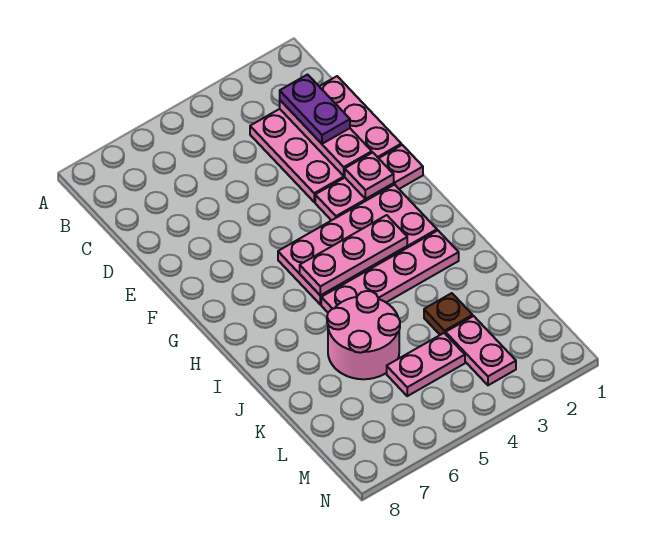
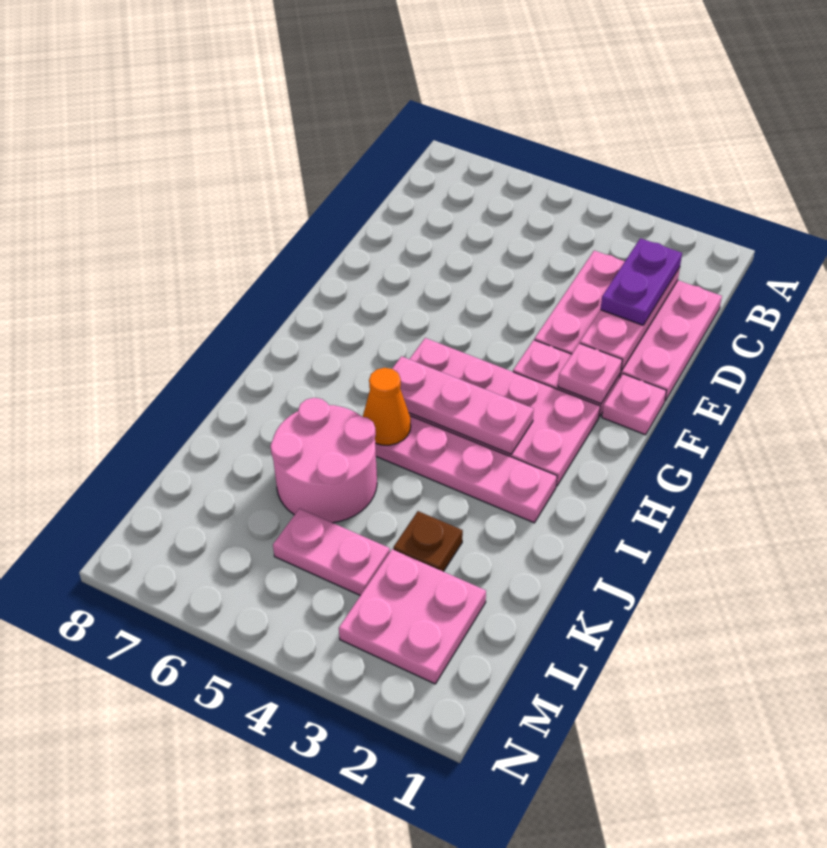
none -> orange cone I5 level 2
pink plate L3:M3 level 1 -> pink plate L2:M3 level 1

